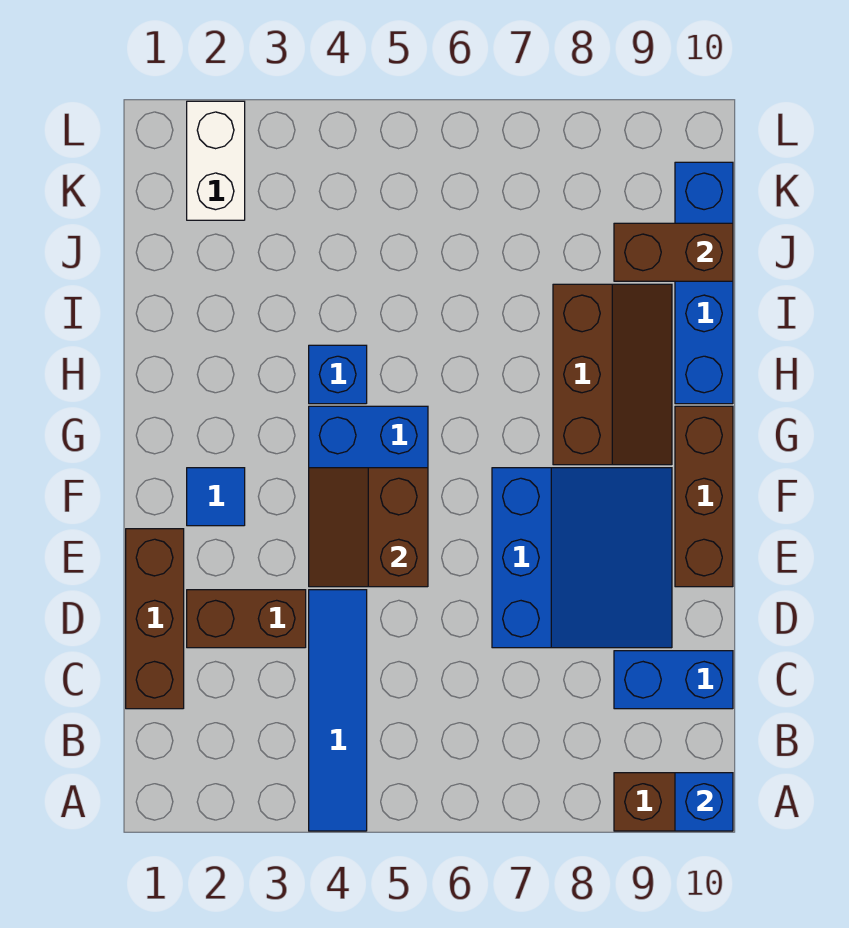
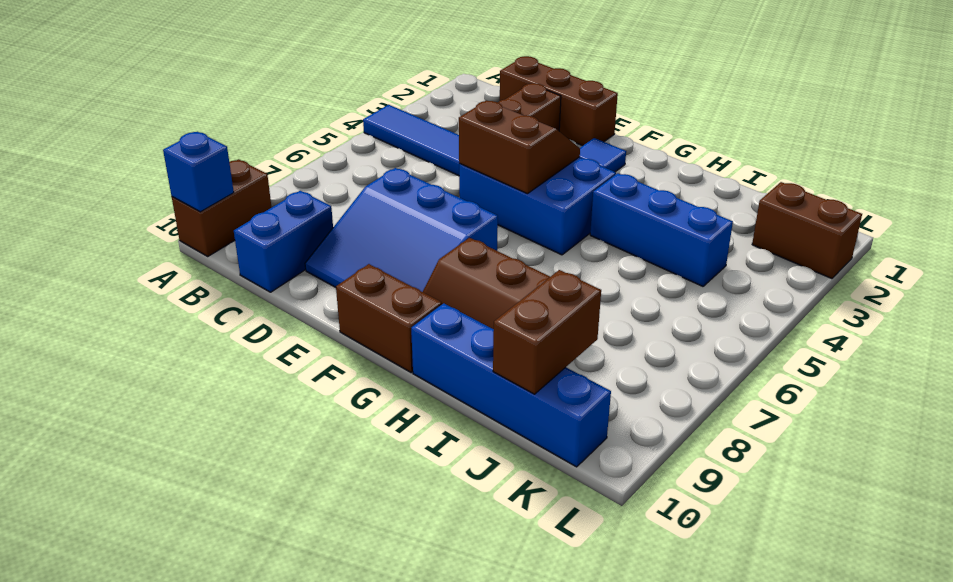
brown brick E10:G10 level 1 -> brown brick F10:G10 level 1
blue brick H4 level 1 -> blue brick H4:J4 level 1
white brick K2:L2 level 1 -> brown brick K2:L2 level 1

